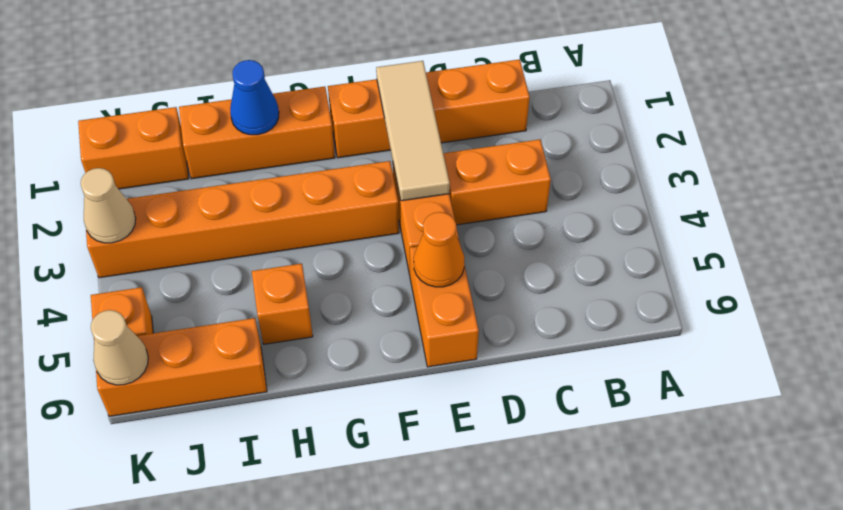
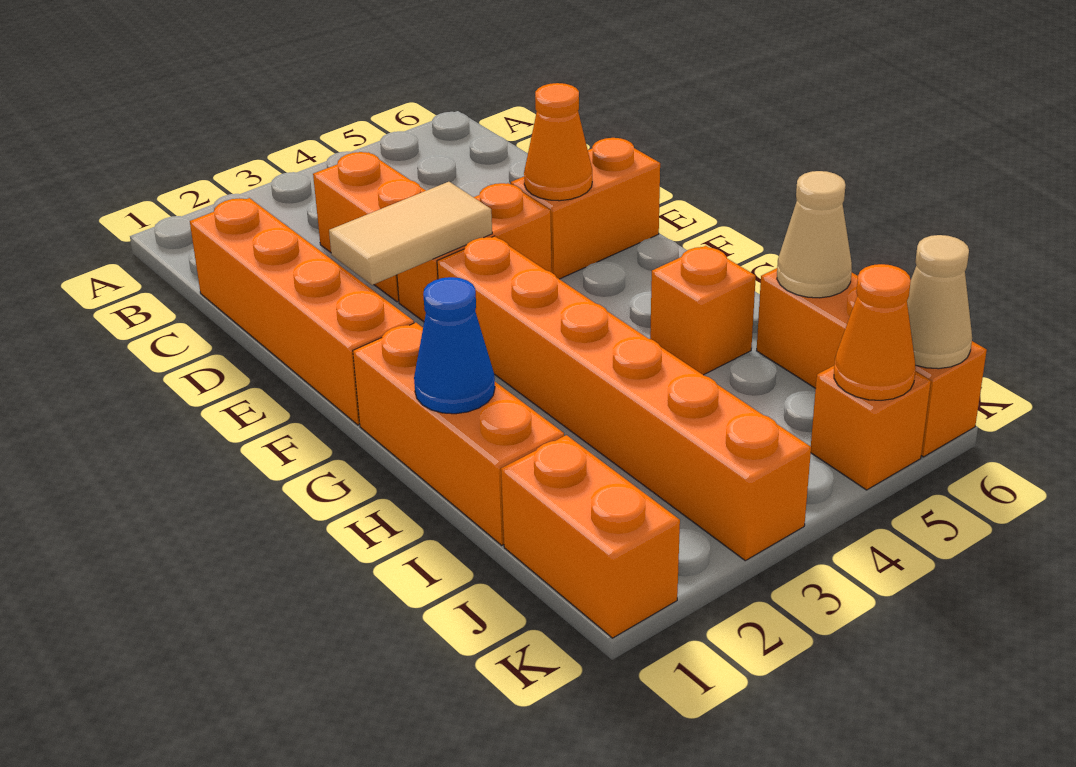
tan tile E1:E3 level 2 -> tan tile E2:E3 level 2
tan cone K3 level 2 -> tan cone I6 level 2
none -> orange cone K5 level 2

